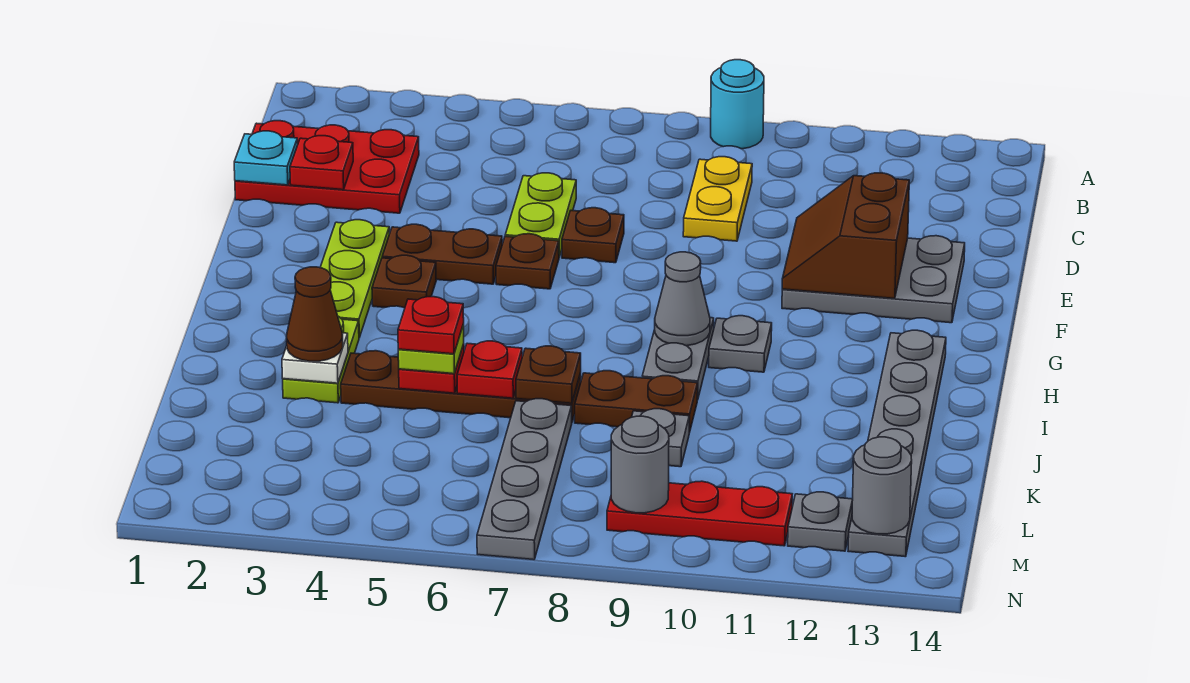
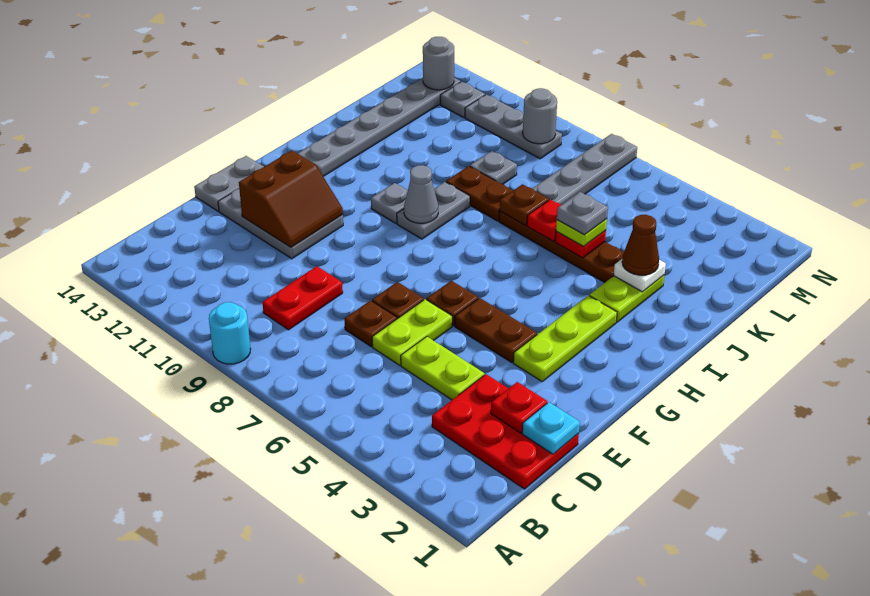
yellow plate C9:D9 level 1 -> red plate C9:D9 level 1
none -> lime plate D4:D5 level 1
none -> grey plate E14:F14 level 1
brown plate G4 level 1 -> brown plate D7 level 1
red plate J5 level 4 -> grey plate J5 level 4
red plate M9:M11 level 1 -> grey plate M9:M11 level 1

